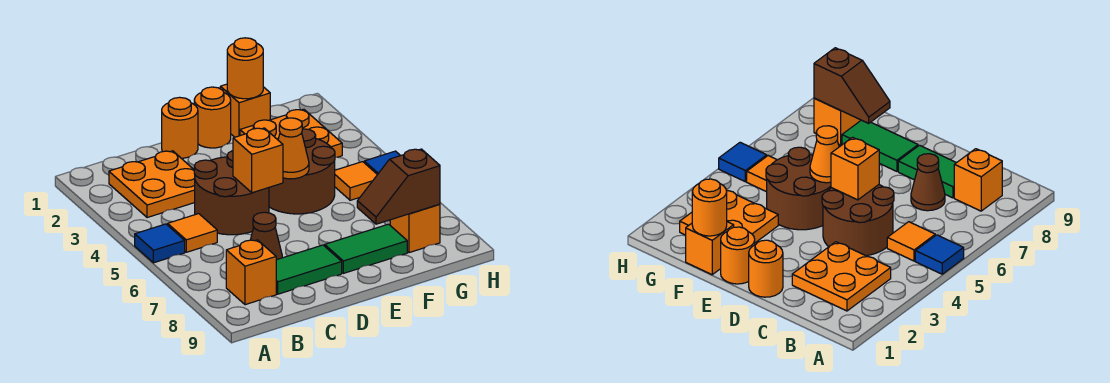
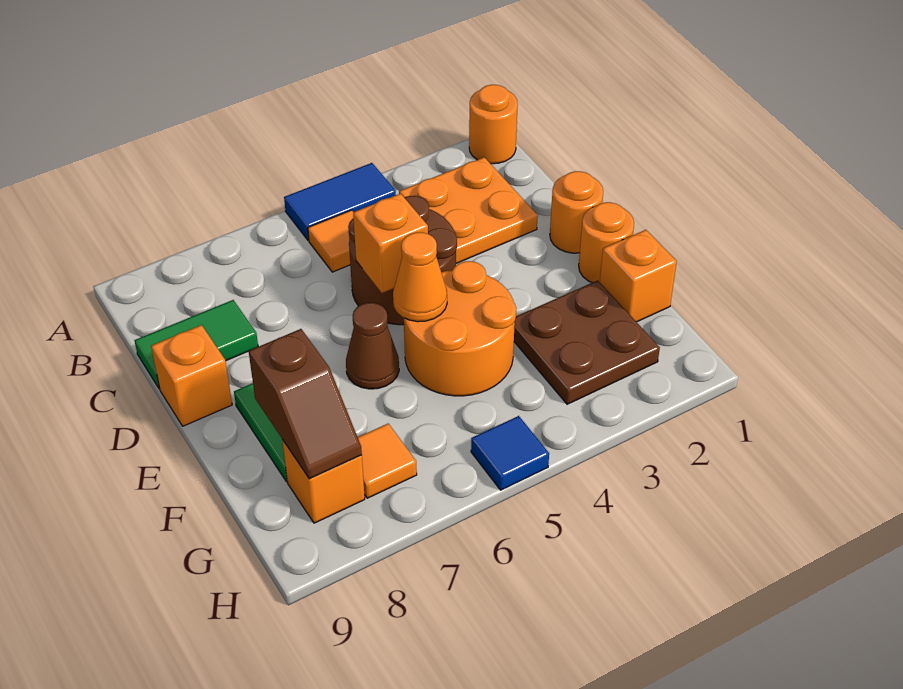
blue tile A5 level 1 -> blue tile A4:A5 level 1
orange brick B8 level 1 -> orange brick D9 level 1
brown cone C7 level 1 -> brown cone E6 level 1
green tile C8:D8 level 1 -> green tile C8:C9 level 1
brown round brick E4:F5 level 1 -> orange round brick E4:F5 level 1
orange round brick F1 level 2 -> orange round brick A1 level 1
orange plate F2:G3 level 1 -> brown plate F2:G3 level 1
brown slope F8:G8 level 2 top G -> brown slope F8:G8 level 2 top F
orange tile G5 level 1 -> orange tile G7 level 1

